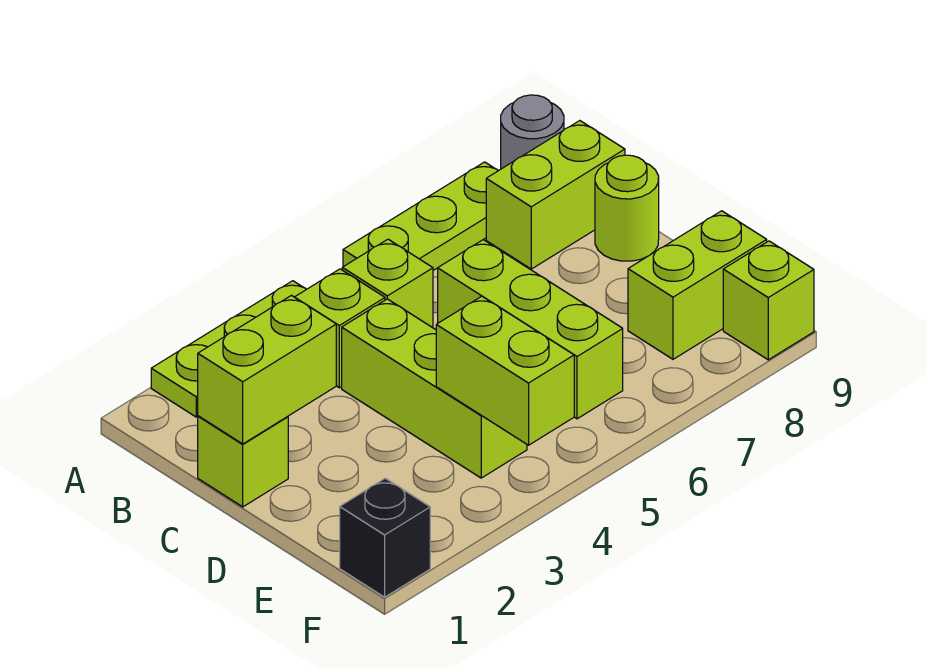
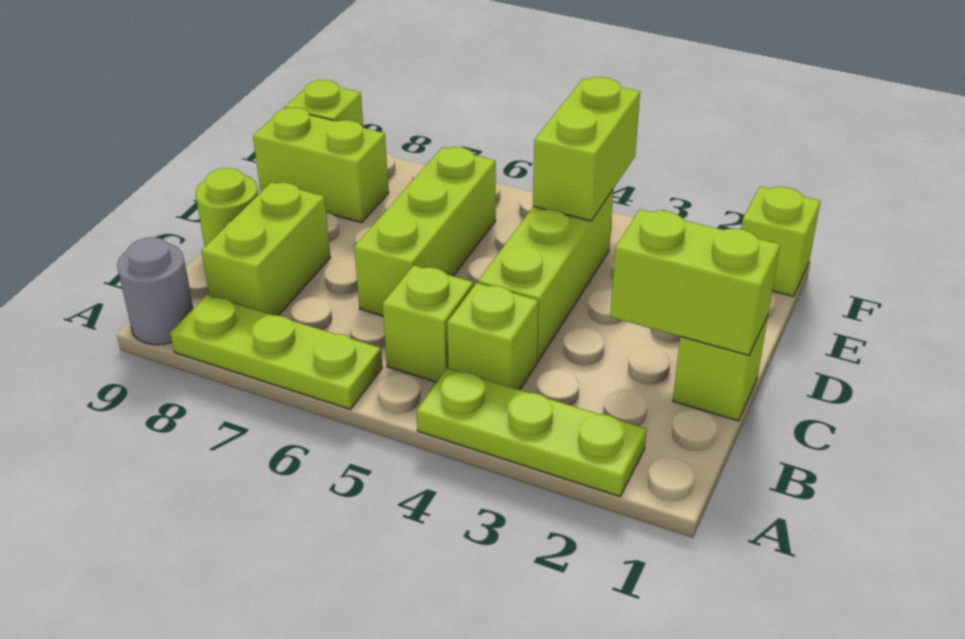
lime brick B8:B9 level 1 -> lime brick B8:C8 level 1
black brick F1 level 1 -> lime brick F1 level 1

